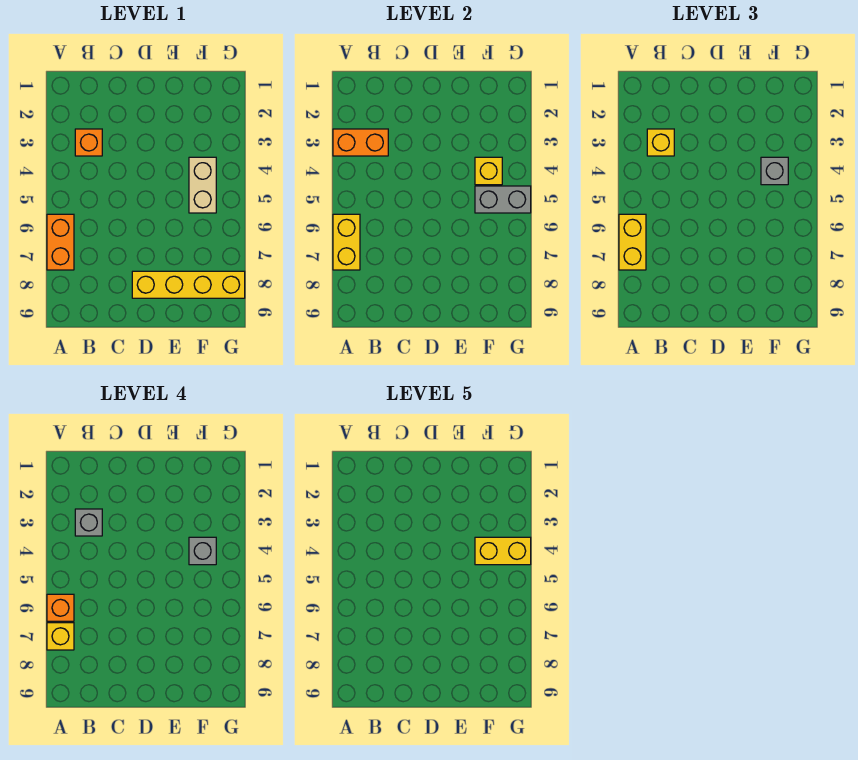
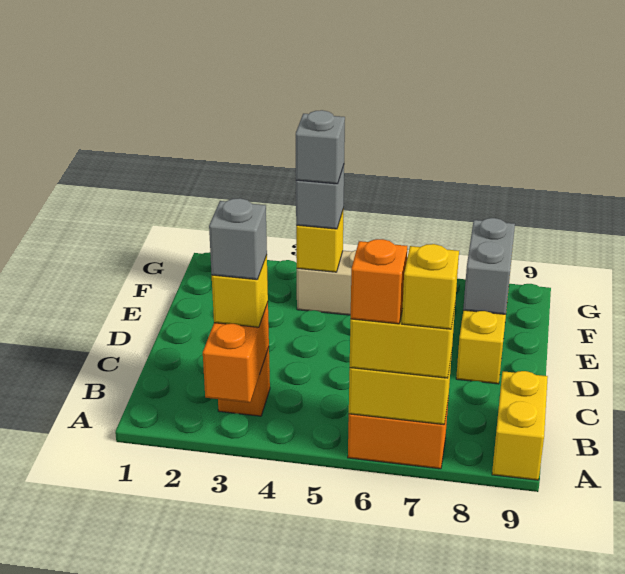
yellow brick F4:G4 level 5 -> yellow brick A9:B9 level 1
grey brick F5:G5 level 2 -> grey brick E8:F8 level 2

